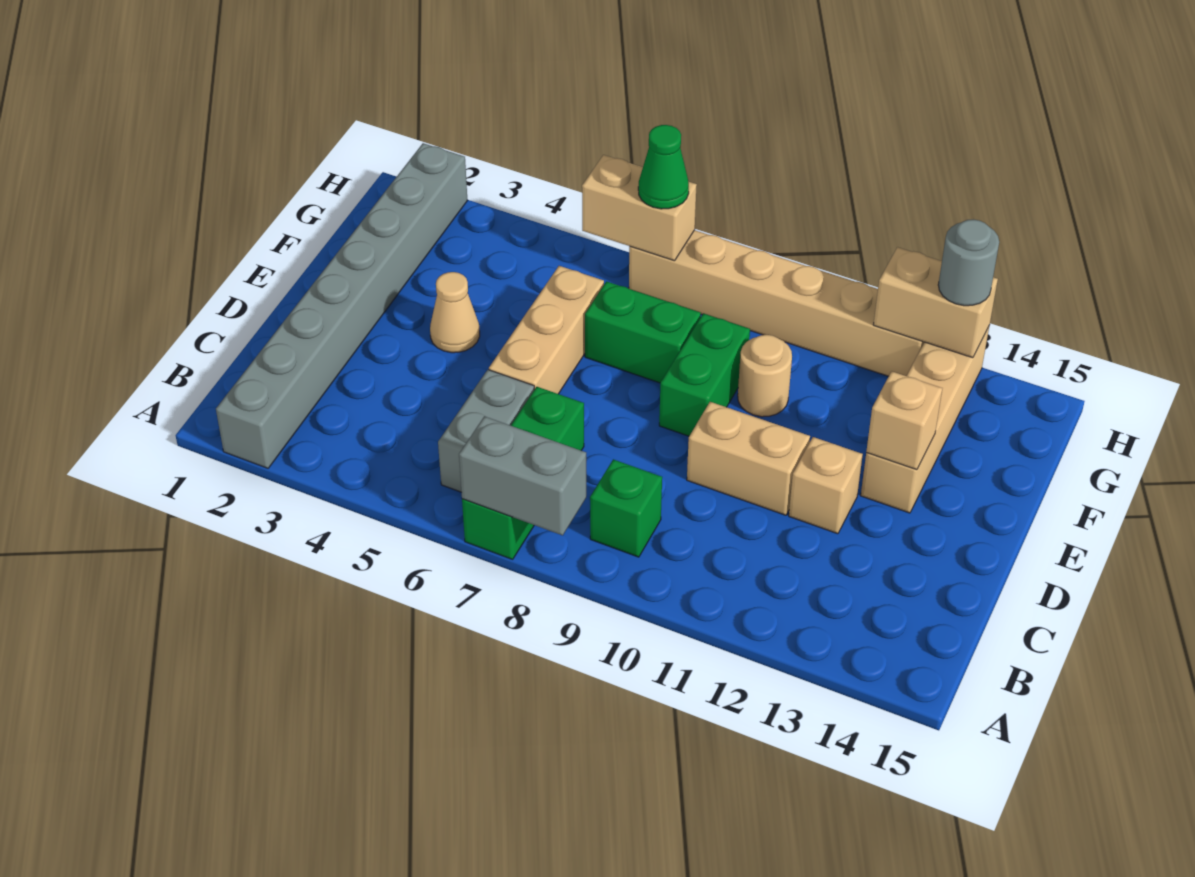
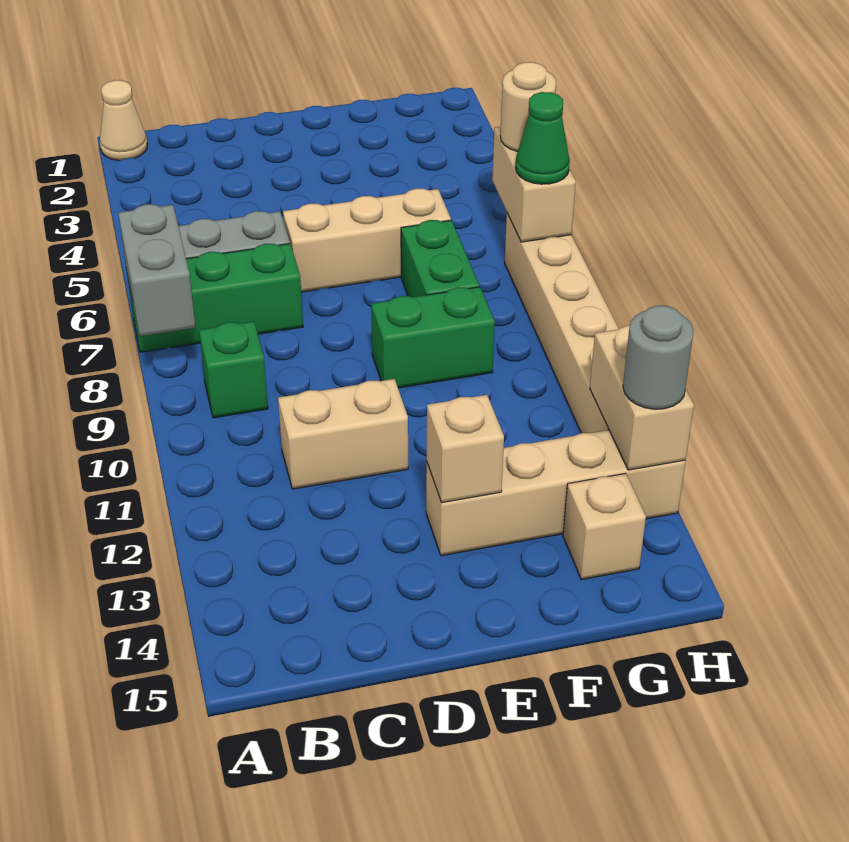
grey brick A2:H2 level 1 -> none
tan brick D10:D11 level 1 -> tan brick C11:D11 level 1
tan brick D12 level 1 -> tan brick G14 level 1
tan cone E4 level 1 -> tan cone A1 level 1
tan round brick F10 level 1 -> tan round brick H6 level 3

